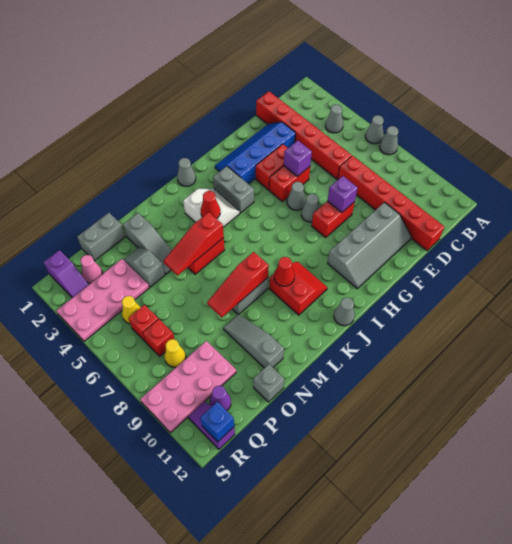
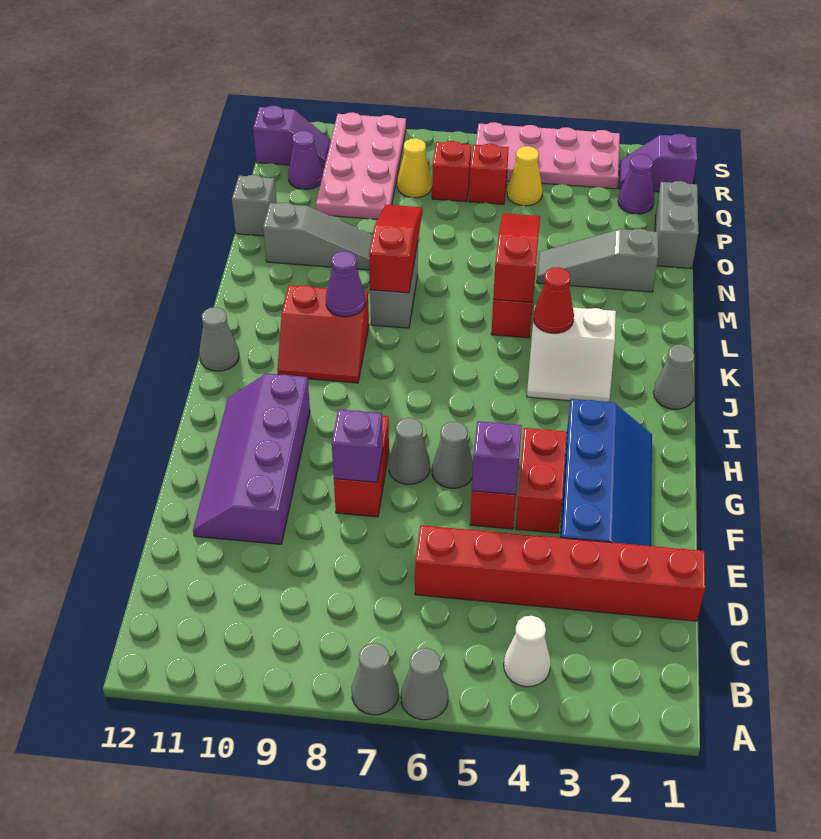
grey cone B4 level 1 -> white cone B4 level 1
red brick D7:D12 level 1 -> none
grey slope E10:H11 level 1 top 10 -> purple slope E10:H11 level 1 top 10
grey brick I3:I4 level 1 -> none
red cone K9 level 2 -> purple cone K9 level 2
grey slope O3:O4 level 1 top 4 -> none
pink plate P3:S4 level 1 -> pink plate R3:S6 level 1
pink cone Q2 level 1 -> purple cone Q2 level 1
blue brick R12 level 2 -> none

